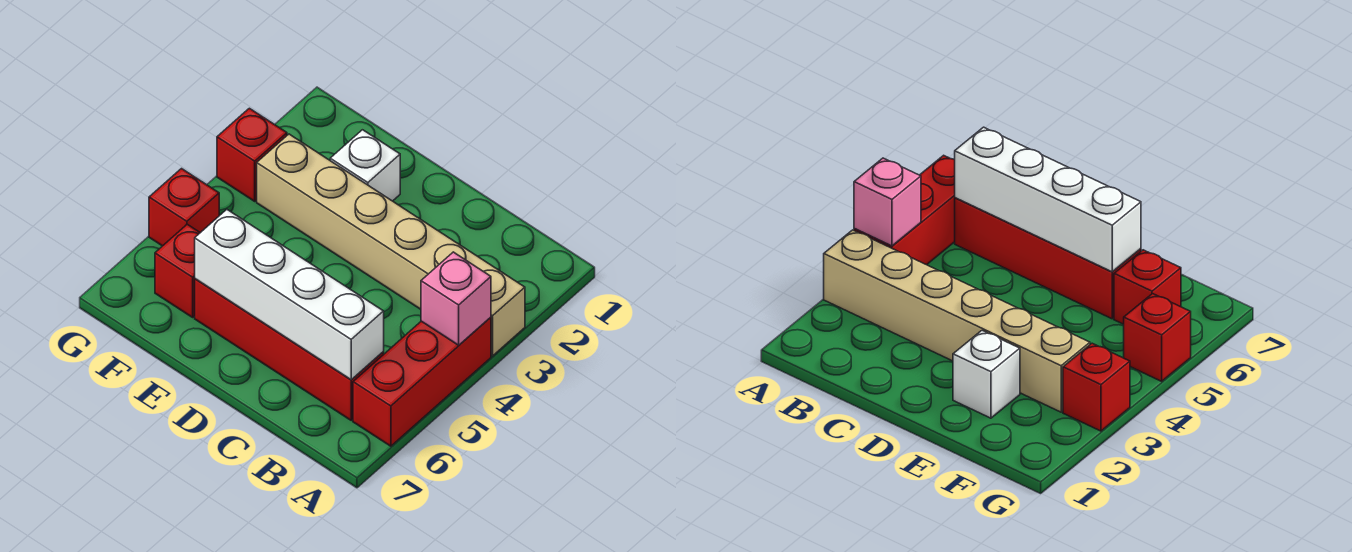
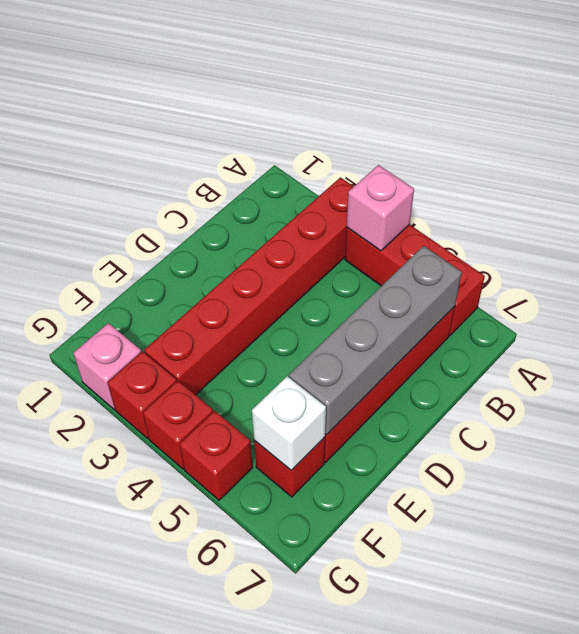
tan brick A3:F3 level 1 -> red brick A3:F3 level 1
white brick B6:E6 level 2 -> grey brick B6:E6 level 2
white brick E2 level 1 -> white brick F6 level 2
none -> pink brick G2 level 1
none -> red brick G4 level 1

